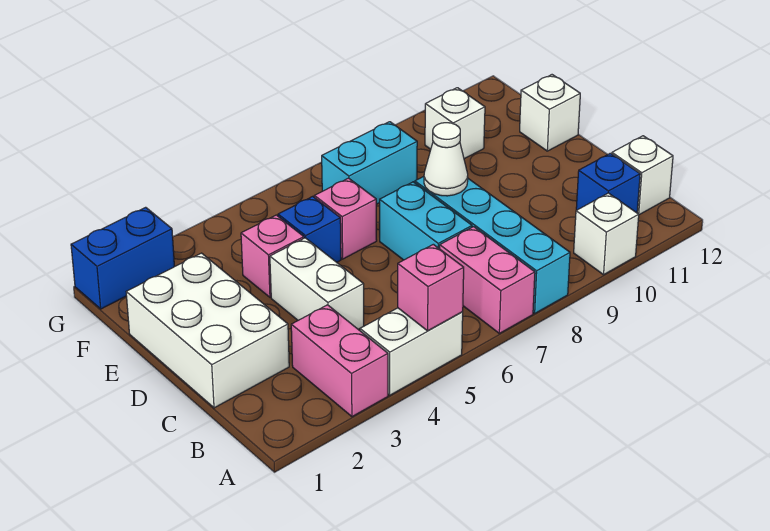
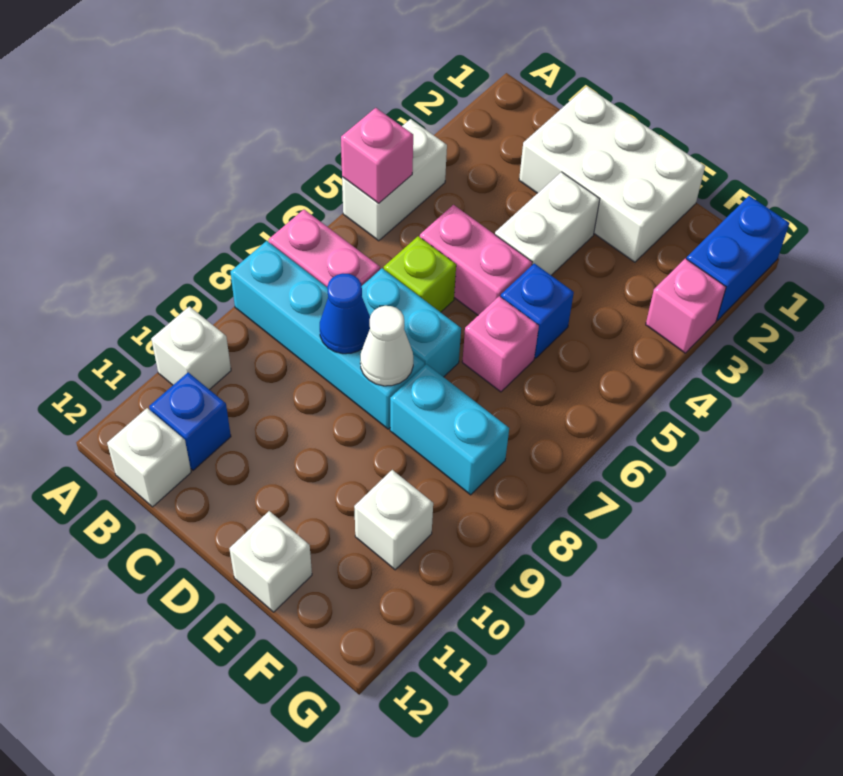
pink brick A3:B3 level 1 -> pink brick C5:D5 level 1
white brick C4:D4 level 1 -> white brick D3:D4 level 1
none -> lime brick C6 level 1
none -> blue cone C8 level 2
pink brick E4 level 1 -> pink brick G3 level 1
cyan brick F7:F8 level 1 -> cyan brick E8:F8 level 1

